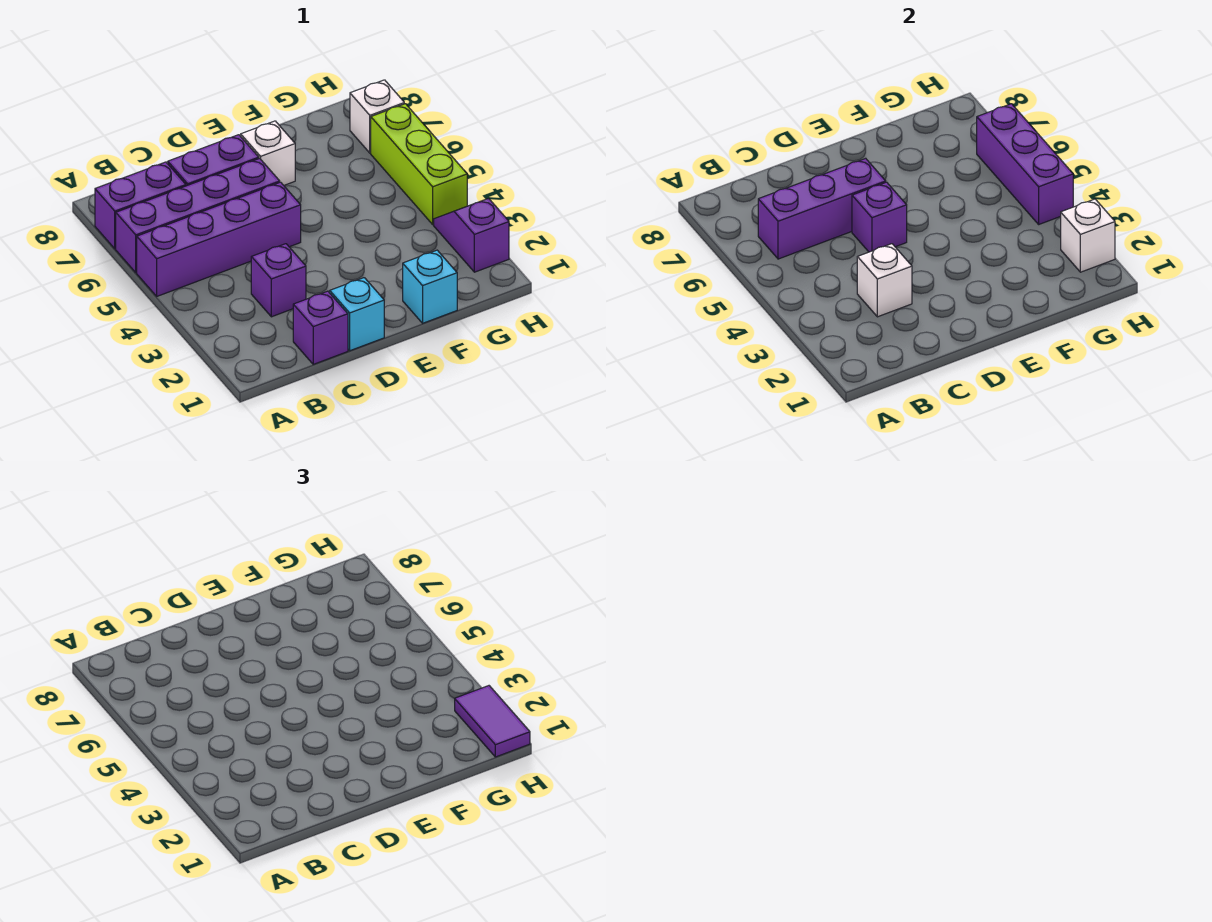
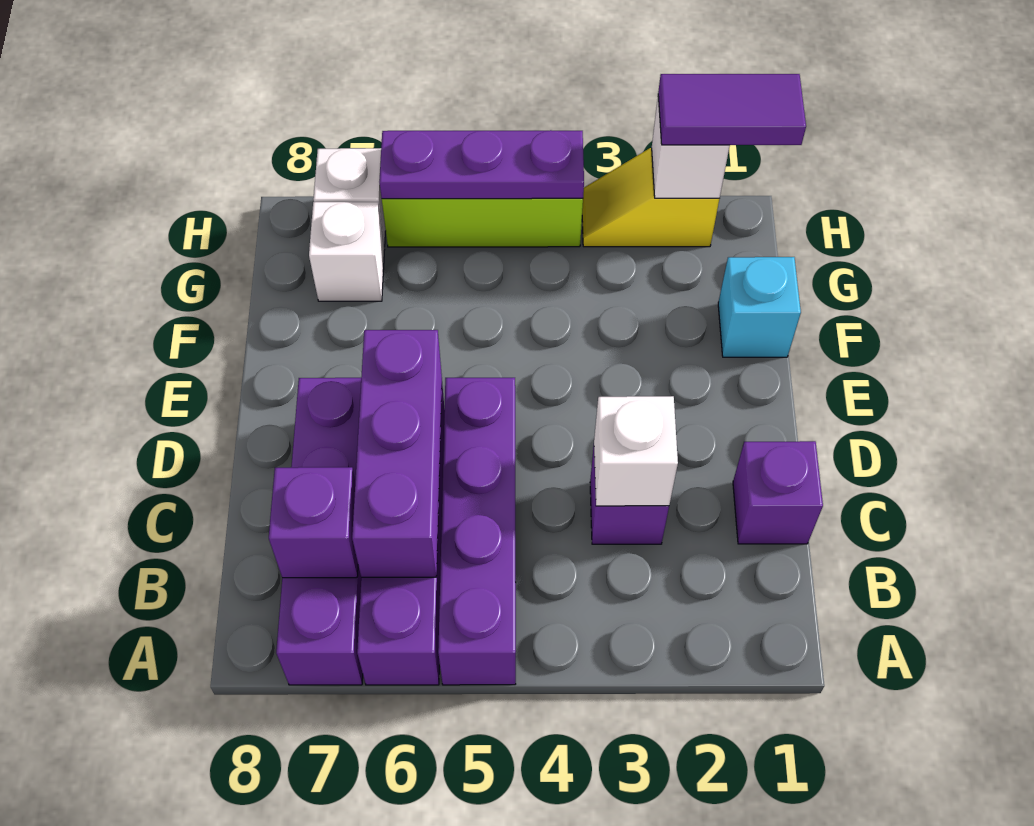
cyan brick D1 level 1 -> none
purple brick D5 level 2 -> purple brick B7 level 2
white brick E7 level 1 -> white brick G7 level 1
purple slope H2:H3 level 1 top 2 -> yellow slope H2:H3 level 1 top 2
purple brick H4:H6 level 2 -> purple plate H4:H6 level 2

